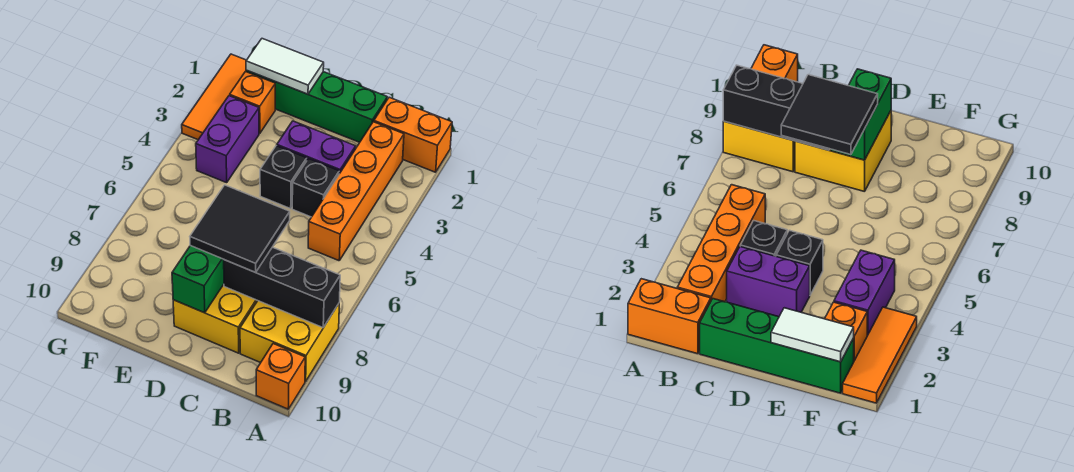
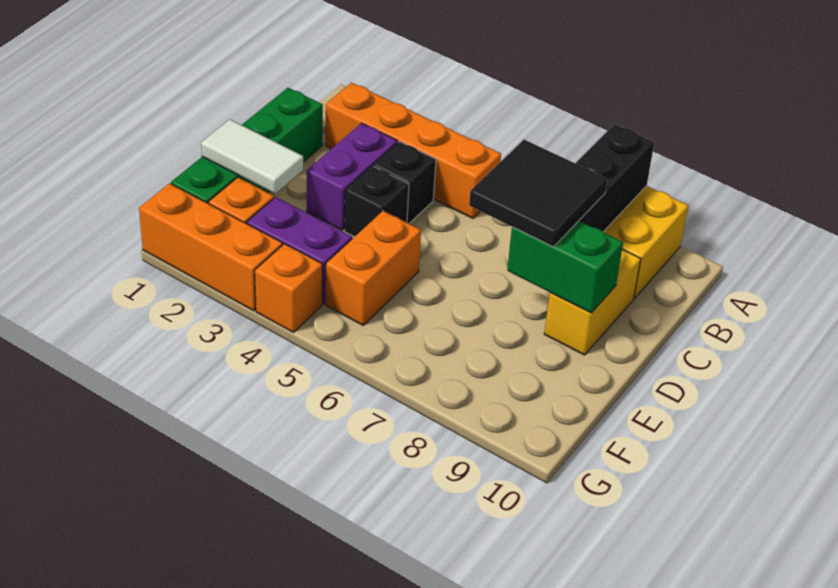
orange brick A1:B1 level 1 -> orange brick E5:F5 level 1
orange brick A10 level 1 -> orange brick G4 level 1
yellow brick C8:D9 level 1 -> yellow brick C9:D9 level 1
white tile E1:F1 level 2 -> white tile E1:E2 level 2
orange tile G1:G3 level 1 -> orange brick G1:G3 level 1

